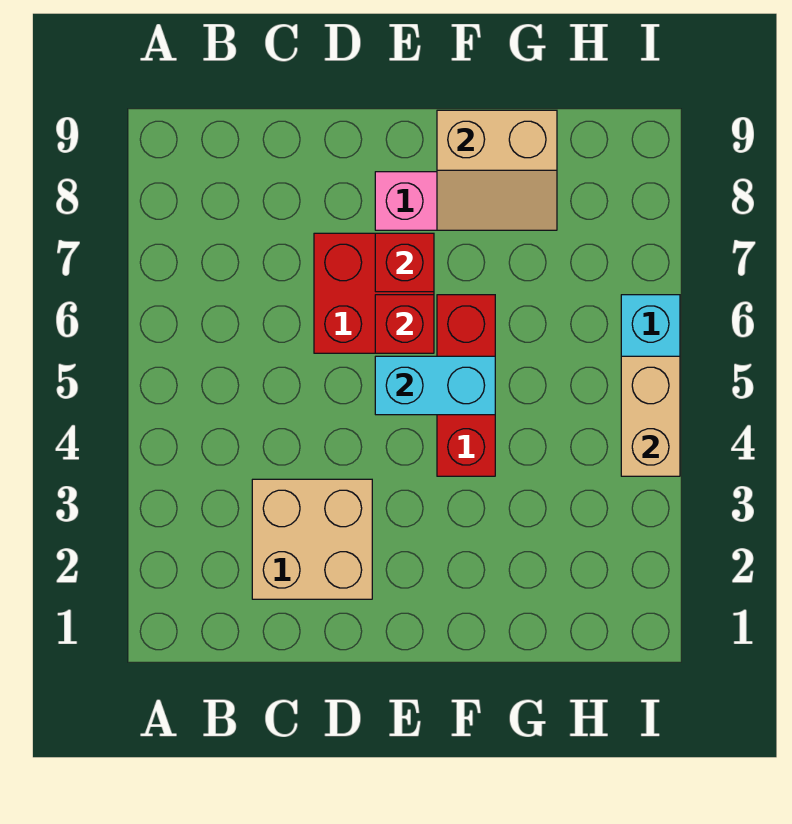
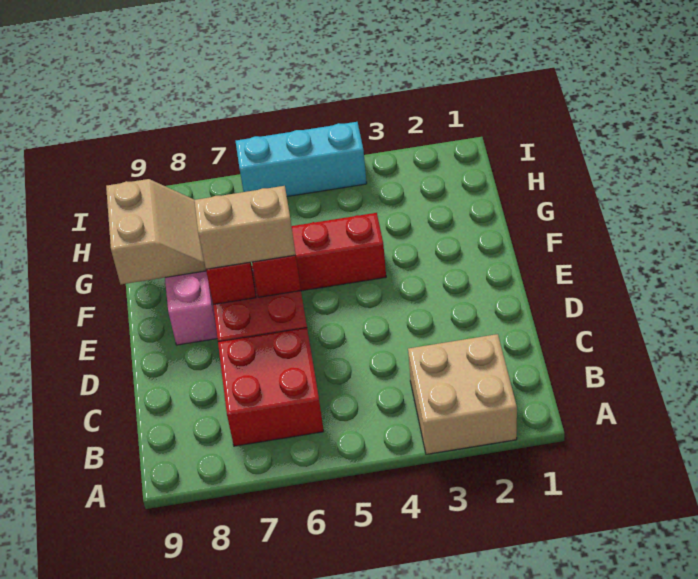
none -> red brick B6:C7 level 1
tan brick C2:D3 level 1 -> tan brick A2:B3 level 1
cyan brick E5:F5 level 2 -> none
tan brick I4:I5 level 2 -> tan brick E6:E7 level 3

